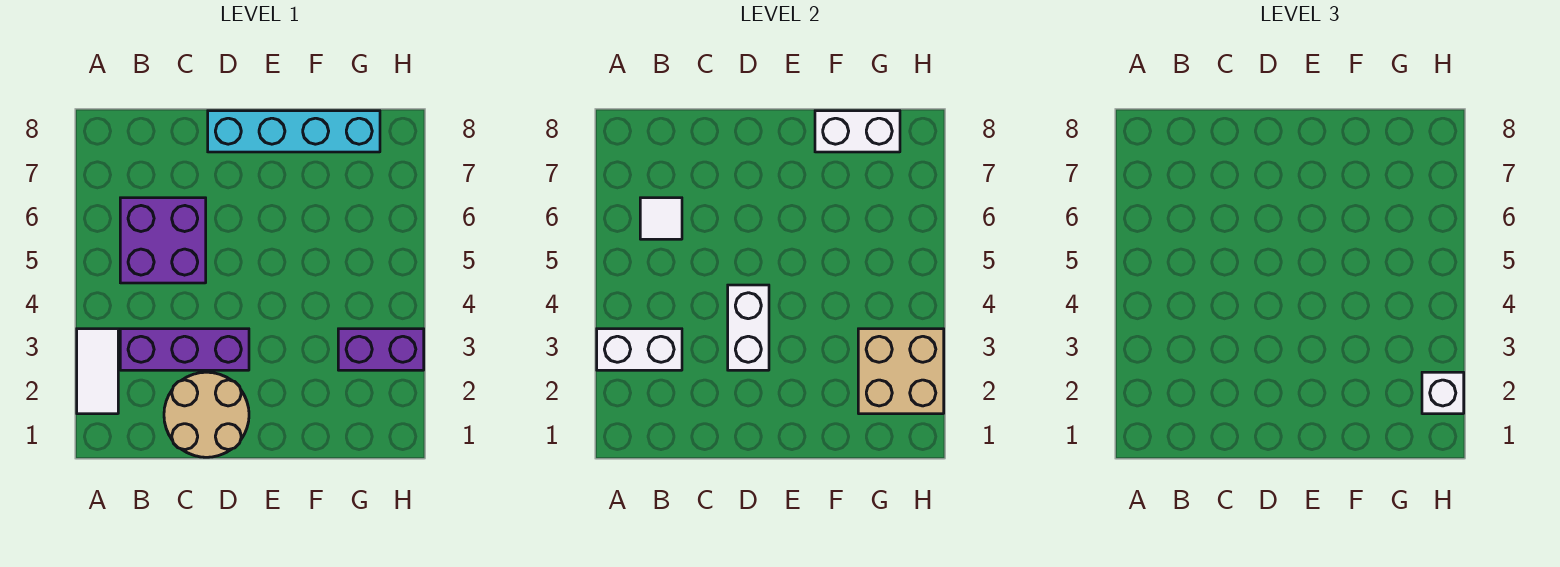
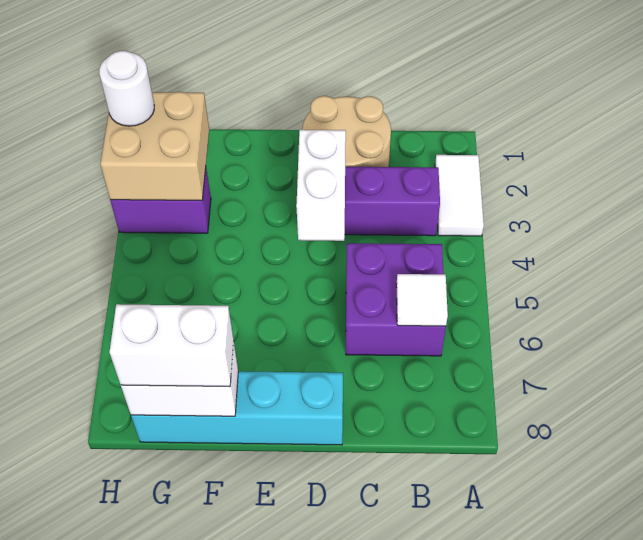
white brick A3:B3 level 2 -> white brick F8:G8 level 3
white brick H2 level 3 -> white round brick H2 level 3

